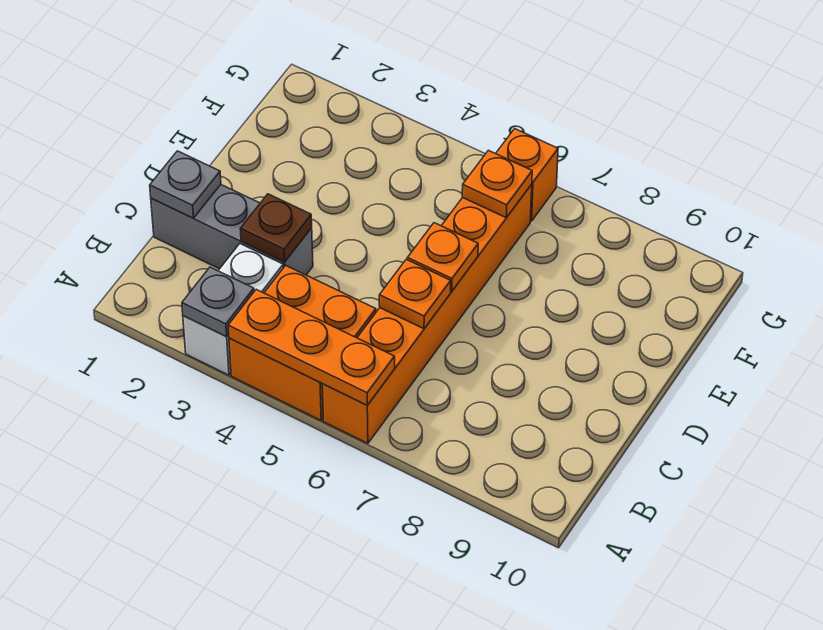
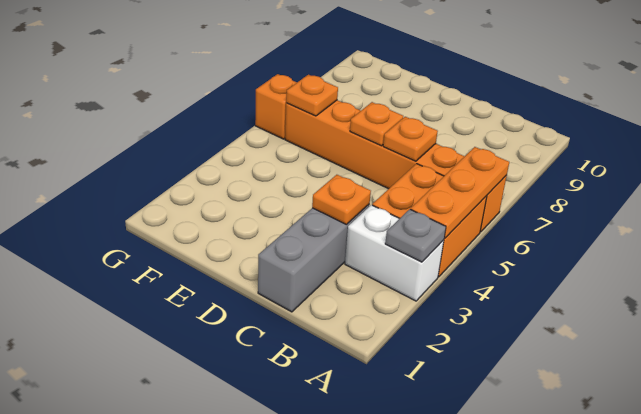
grey plate C1 level 2 -> none
brown plate C3 level 2 -> orange plate C3 level 2

